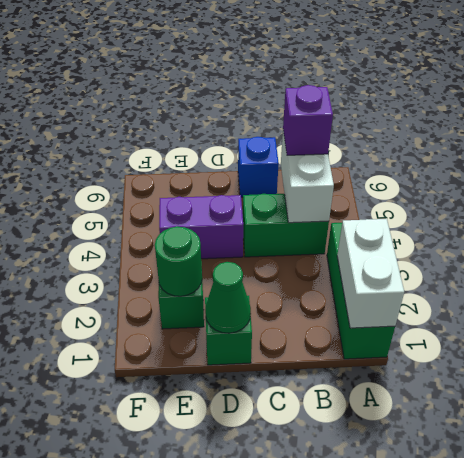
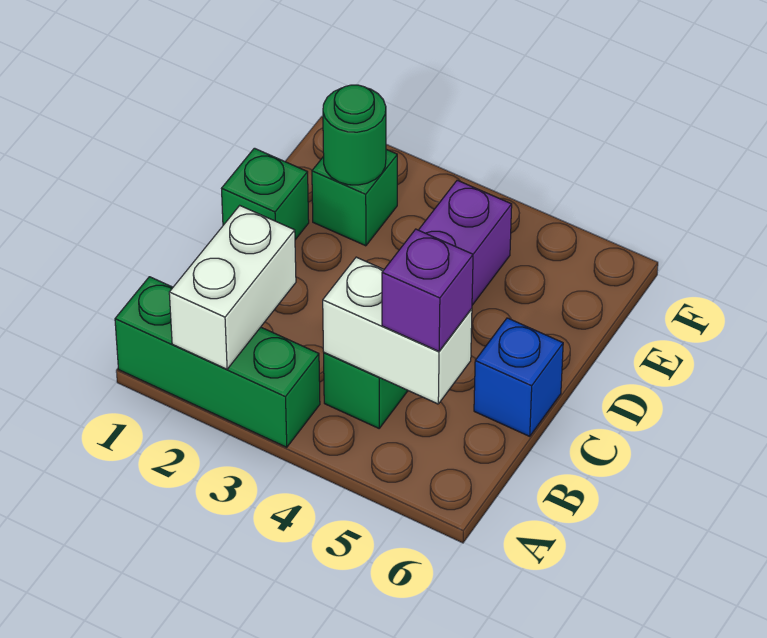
white brick A1:A2 level 2 -> white brick A2:B2 level 2
green cone D1 level 2 -> none

